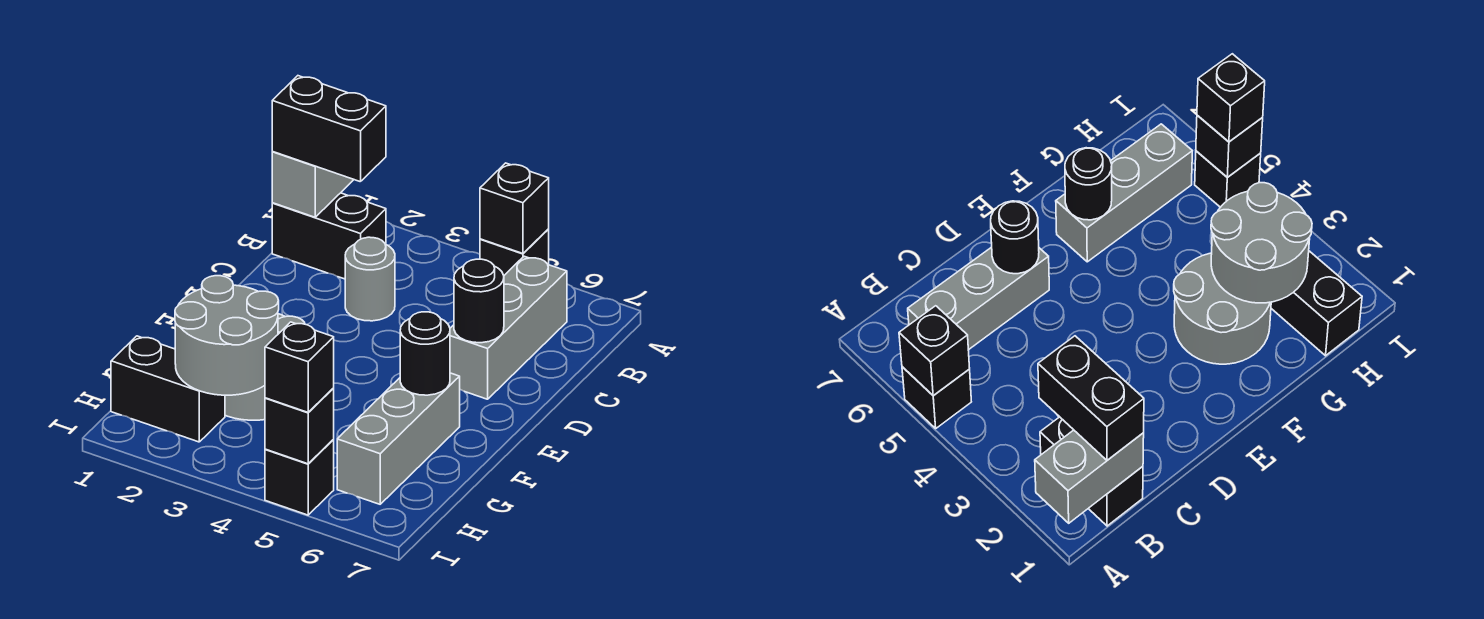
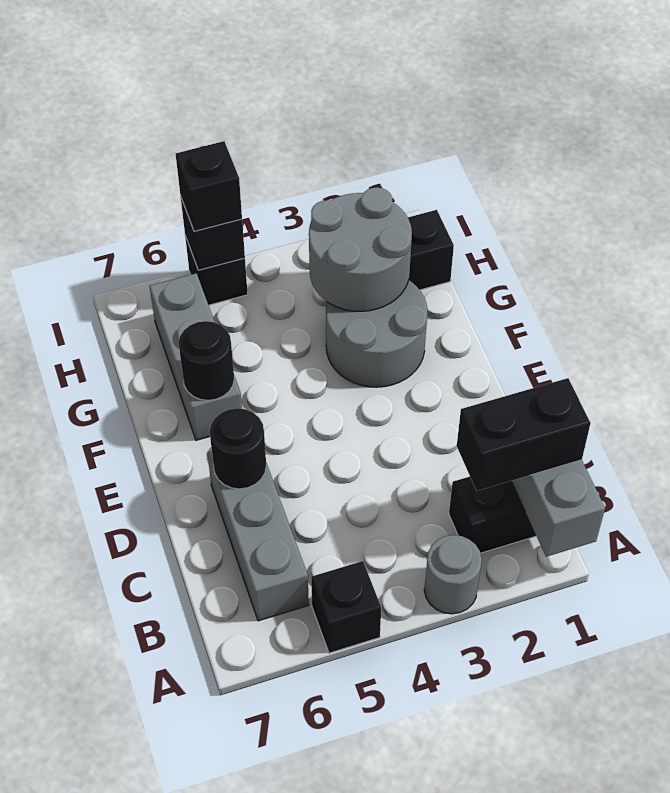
black brick A5 level 2 -> none
grey round brick C3 level 1 -> grey round brick A3 level 1

